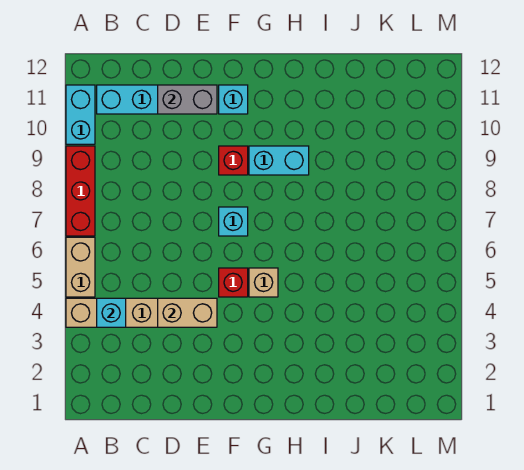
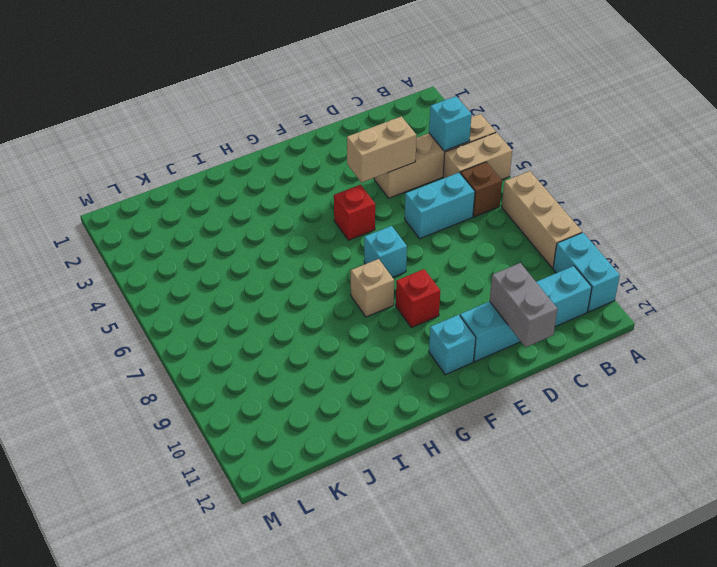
tan brick A5:A6 level 1 -> tan brick A5:B5 level 1
red brick A7:A9 level 1 -> tan brick A7:A9 level 1
none -> brown brick B6 level 1
grey brick D11:E11 level 2 -> grey brick D11:D12 level 2
tan brick G5 level 1 -> tan brick G8 level 1
cyan brick G9:H9 level 1 -> cyan brick C6:D6 level 1

